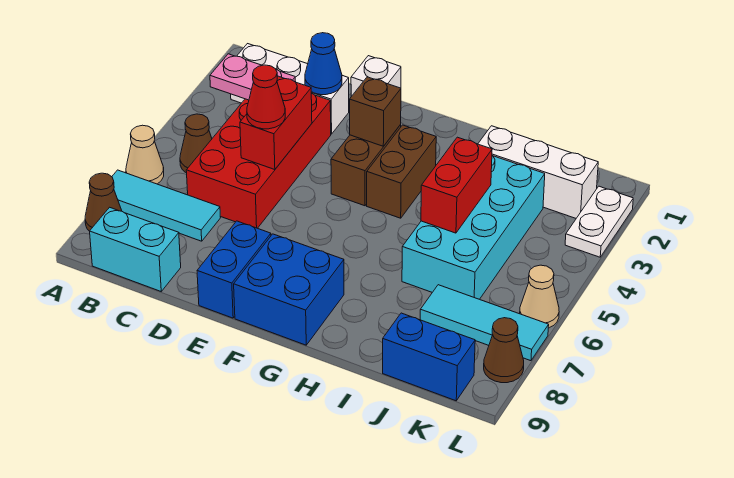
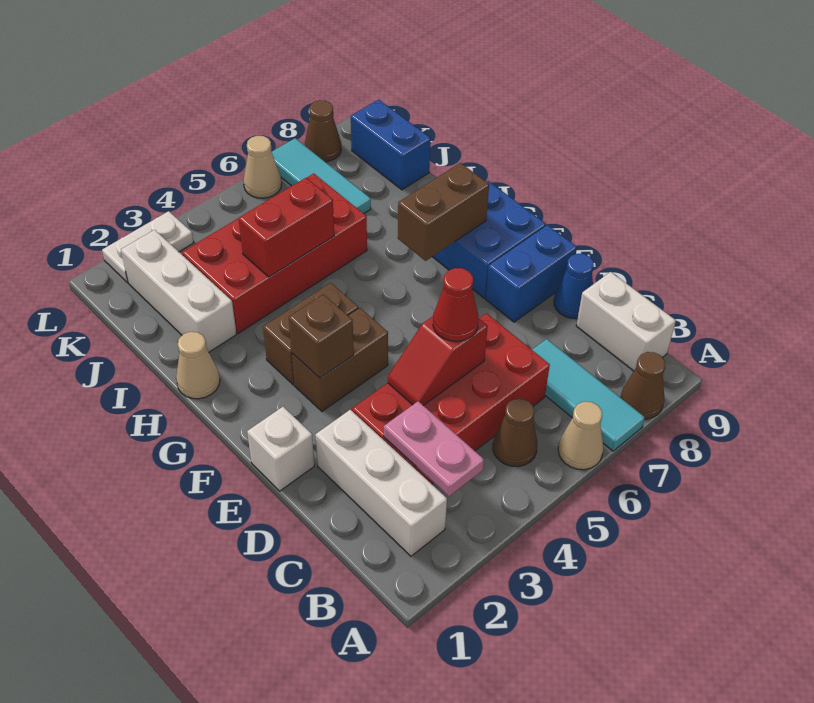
cyan brick B9:C9 level 1 -> white brick B9:C9 level 1
blue cone D2 level 2 -> blue cone D9 level 1
red brick D4:D5 level 2 -> red slope D4:D5 level 2 top 5
none -> brown brick G7:G8 level 2
none -> tan cone H1 level 1
cyan brick I3:J6 level 1 -> red brick I3:J6 level 1

